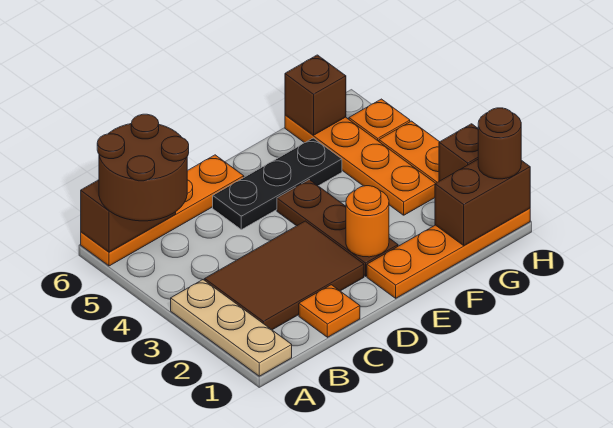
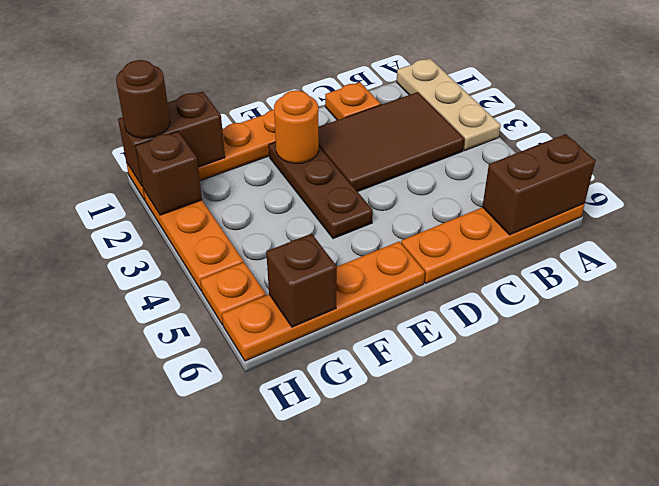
brown round brick A5:B6 level 3 -> none
black plate D5:F5 level 1 -> none
orange plate G3:G6 level 1 -> orange plate E6:H6 level 1

